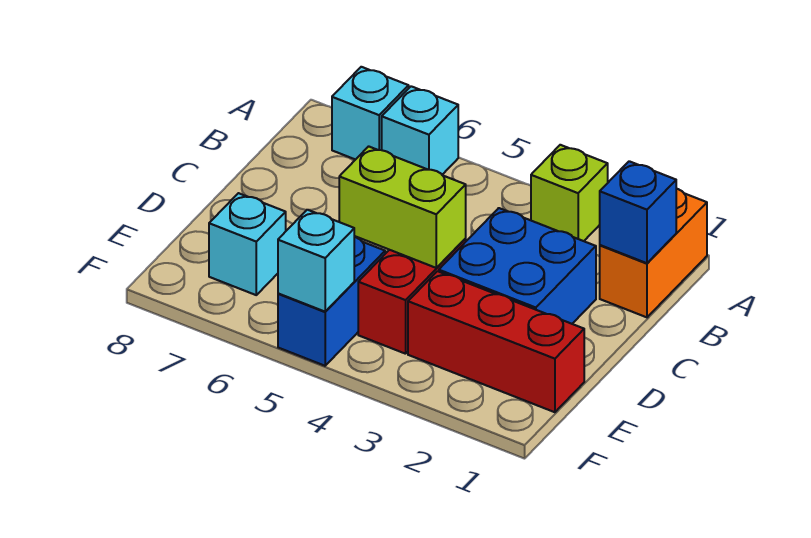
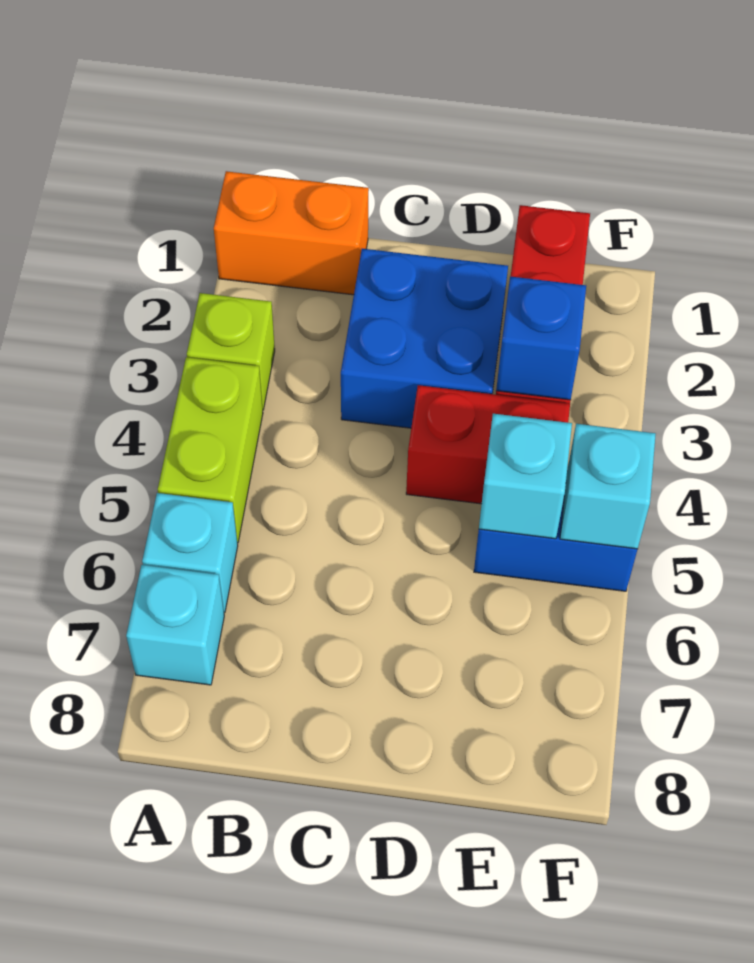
blue brick B1 level 2 -> blue brick E3 level 2
lime brick D4:D5 level 2 -> lime brick A4:A5 level 1
cyan brick E7 level 1 -> cyan brick E5 level 2

